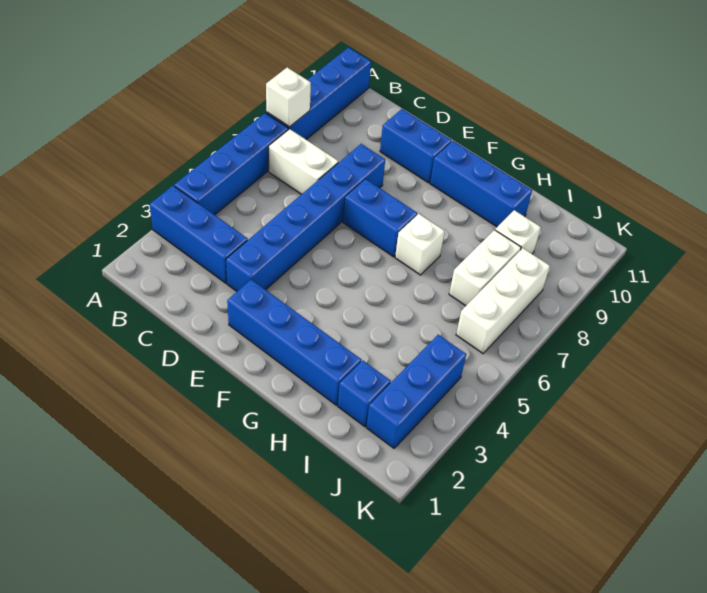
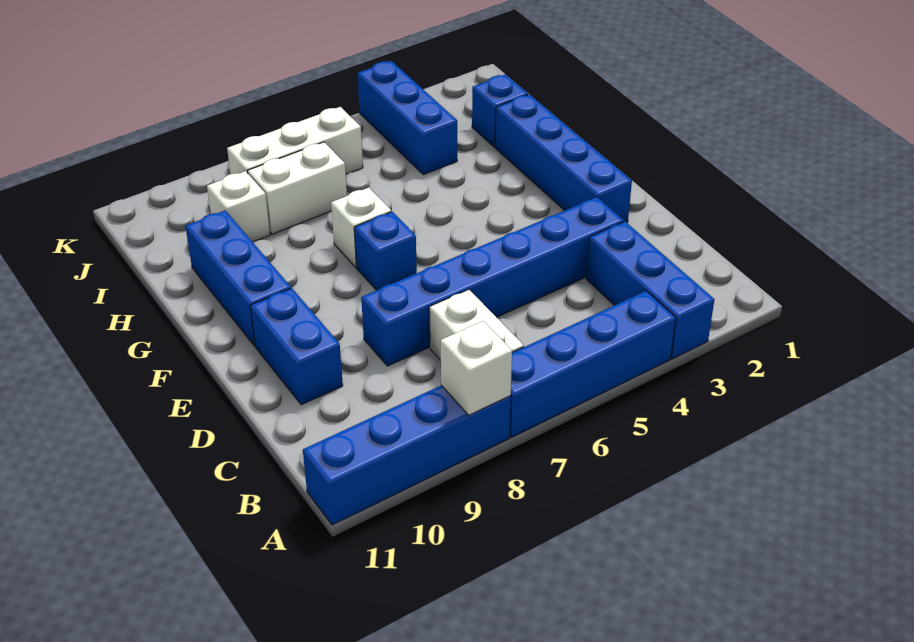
blue brick E7:F7 level 1 -> blue brick F7 level 1
blue brick J2:J4 level 1 -> blue brick I4:K4 level 1

